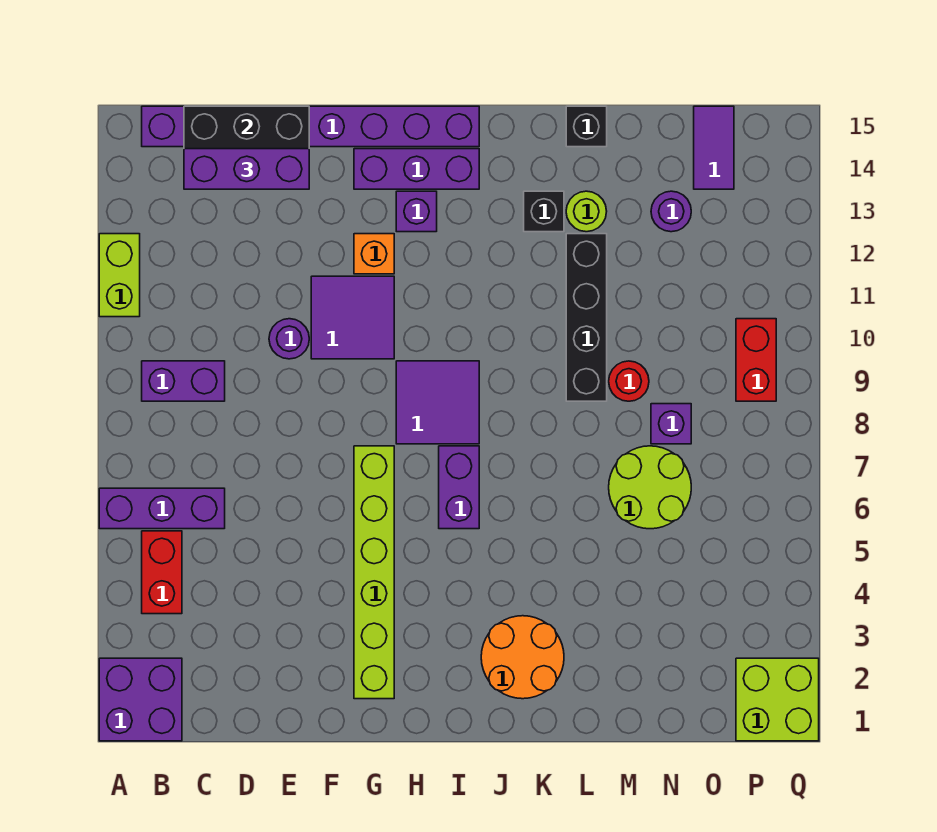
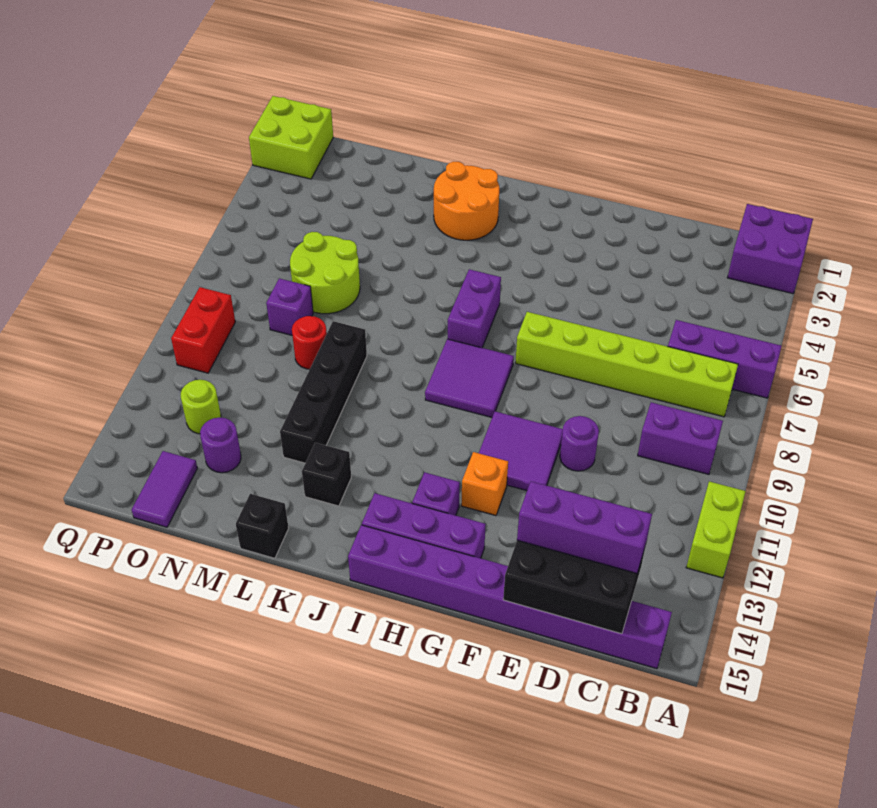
red brick B4:B5 level 1 -> none
lime brick G2:G7 level 1 -> lime brick B7:G7 level 1
lime round brick L13 level 1 -> lime round brick O12 level 1

